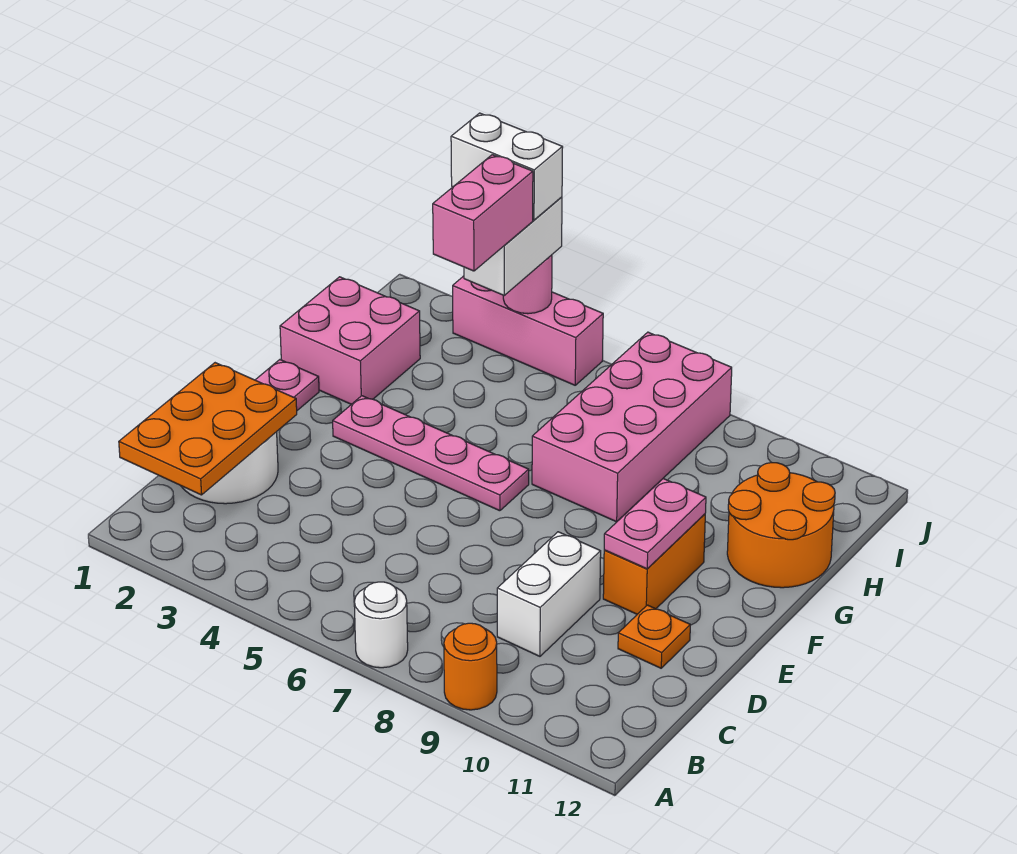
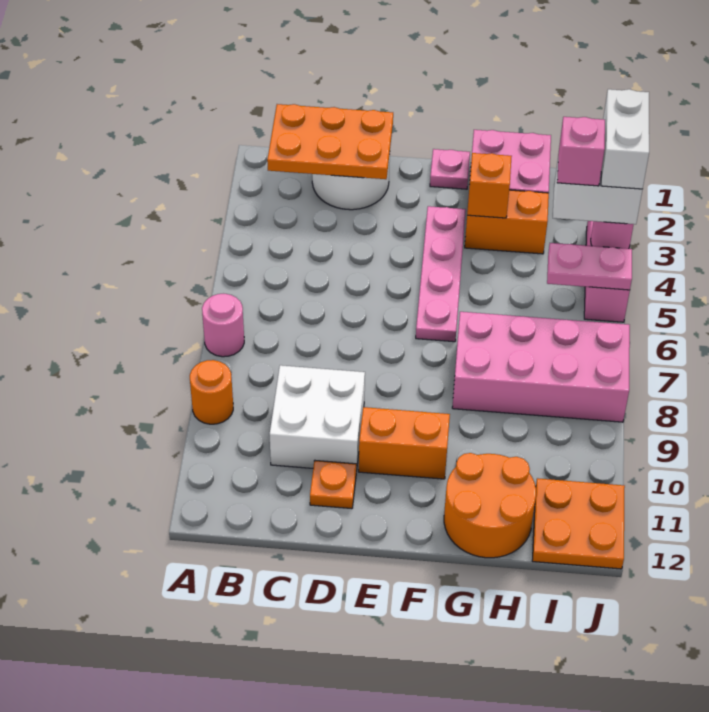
white round brick A7 level 1 -> pink round brick A7 level 1
white brick C9:D9 level 1 -> white brick C9:D10 level 1
pink plate E10:F10 level 2 -> pink plate I5:J5 level 2
none -> orange brick G3:H3 level 1
none -> orange brick G3 level 2
pink brick H4:I4 level 4 -> pink brick I4 level 4
none -> orange plate I11:J12 level 1

